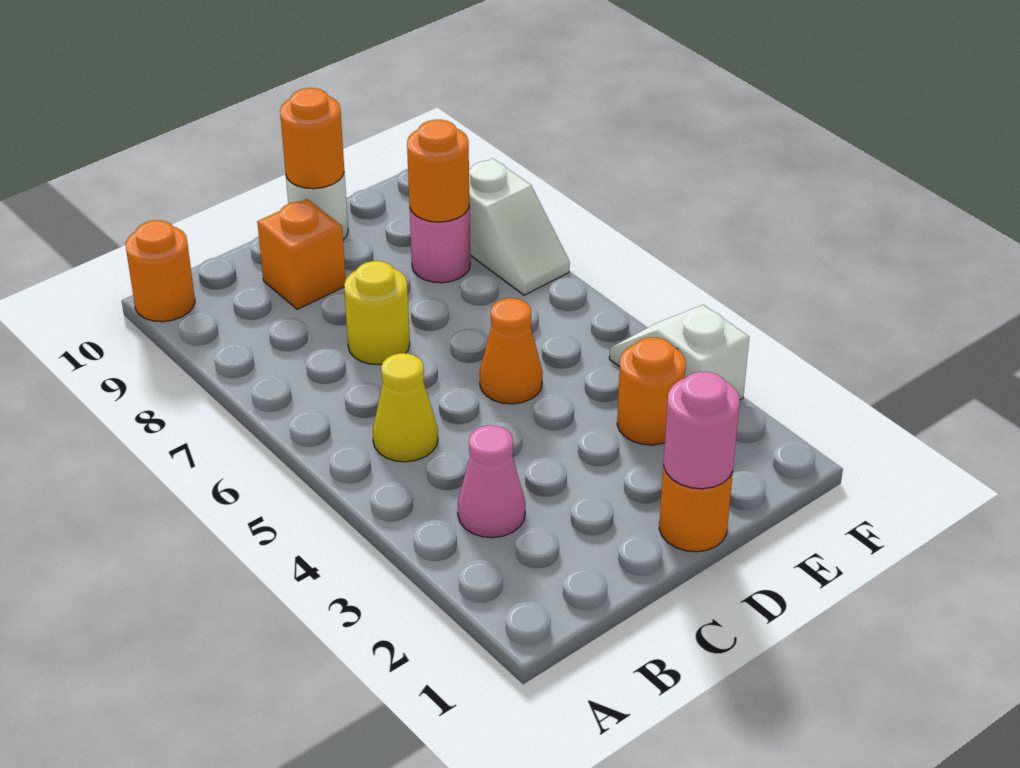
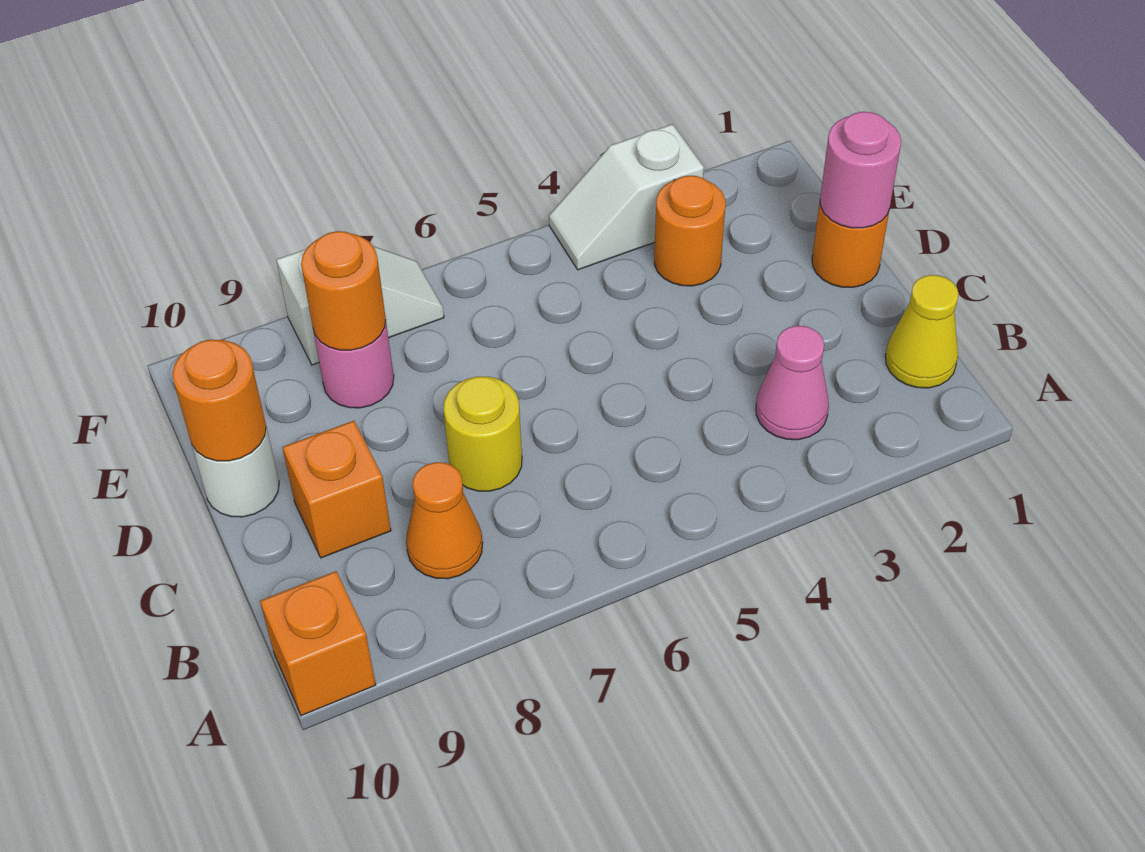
orange round brick A10 level 1 -> orange brick A10 level 1
yellow cone B5 level 1 -> yellow cone B1 level 1
orange cone D5 level 1 -> orange cone B8 level 1

